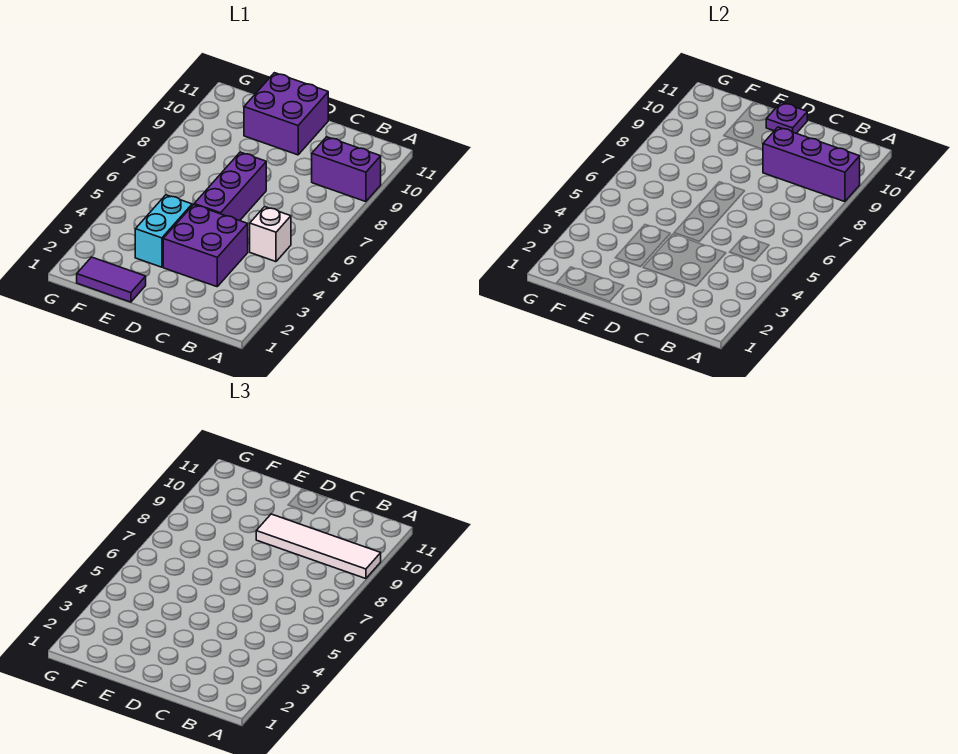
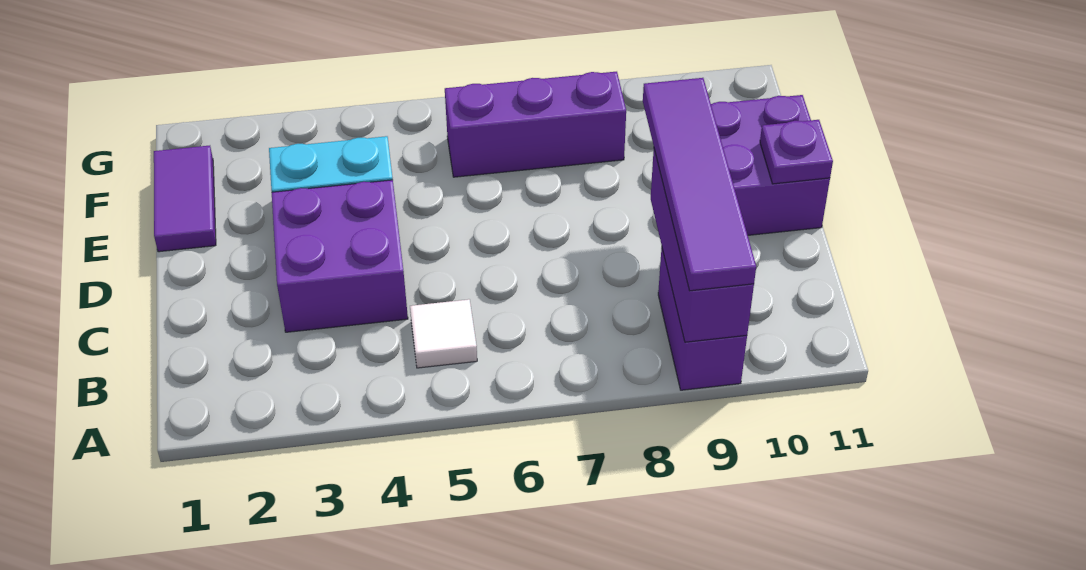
white tile A9:D9 level 3 -> purple tile A9:D9 level 3
white brick B5 level 1 -> white tile B5 level 1
purple brick D5:D7 level 1 -> purple brick F6:F8 level 1

